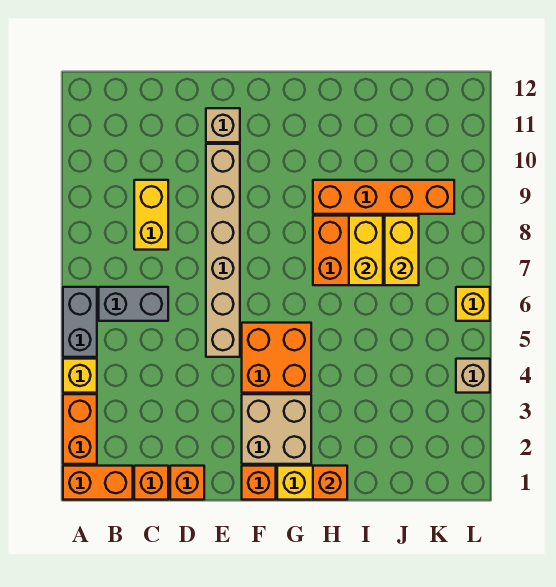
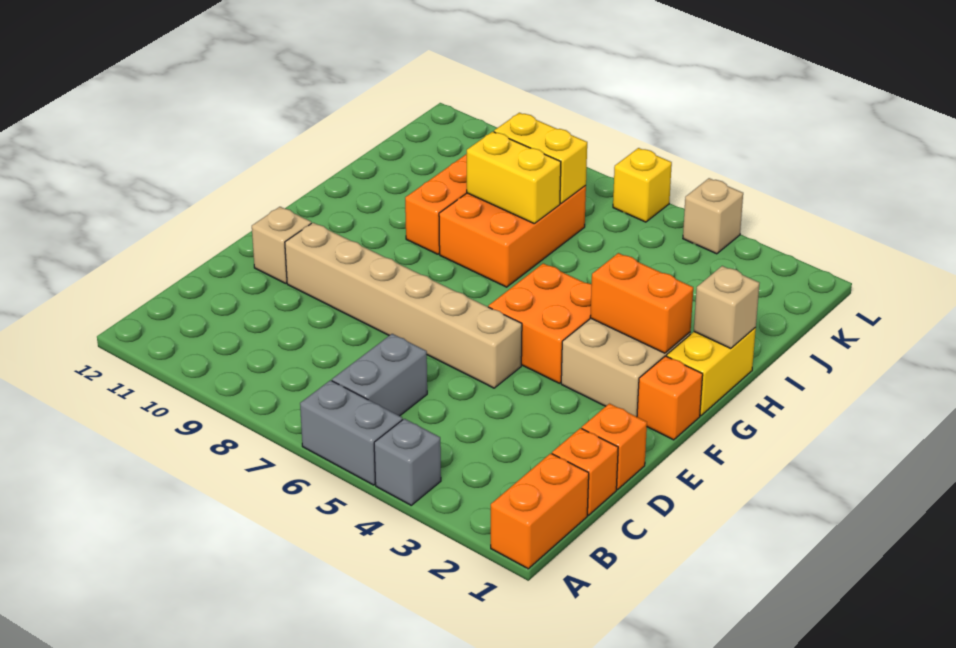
orange brick A2:A3 level 1 -> orange brick G2:G3 level 2
yellow brick A4 level 1 -> grey brick A4 level 1
yellow brick C8:C9 level 1 -> none
orange brick H1 level 2 -> tan brick H1 level 2

